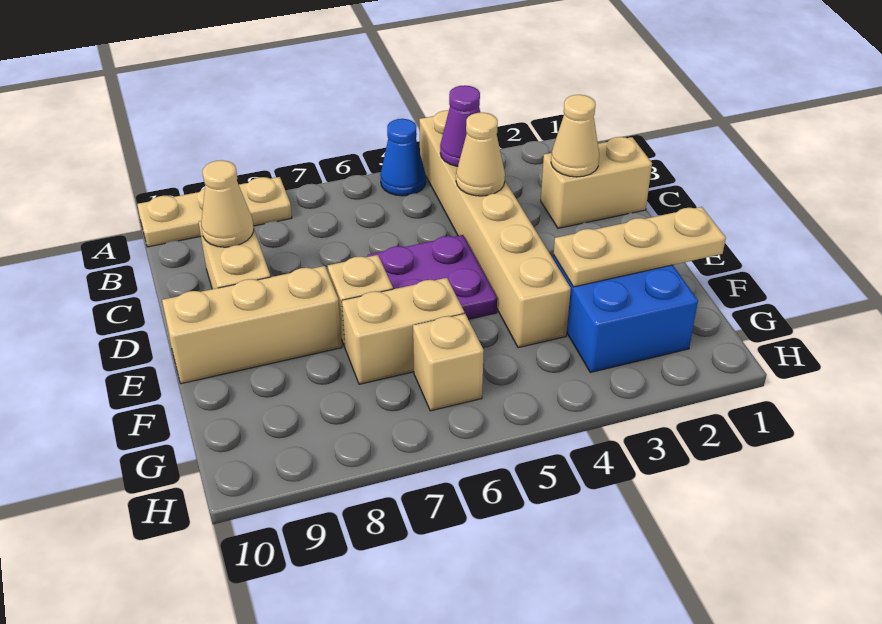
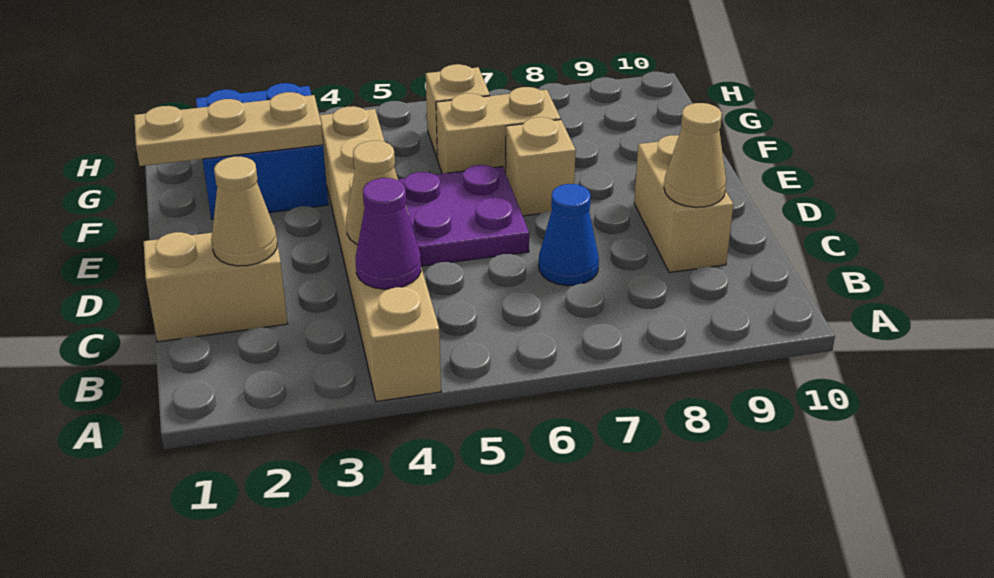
blue cone A5 level 1 -> blue cone C7 level 1
tan plate A8:A10 level 1 -> none
tan brick E8:E10 level 1 -> none

